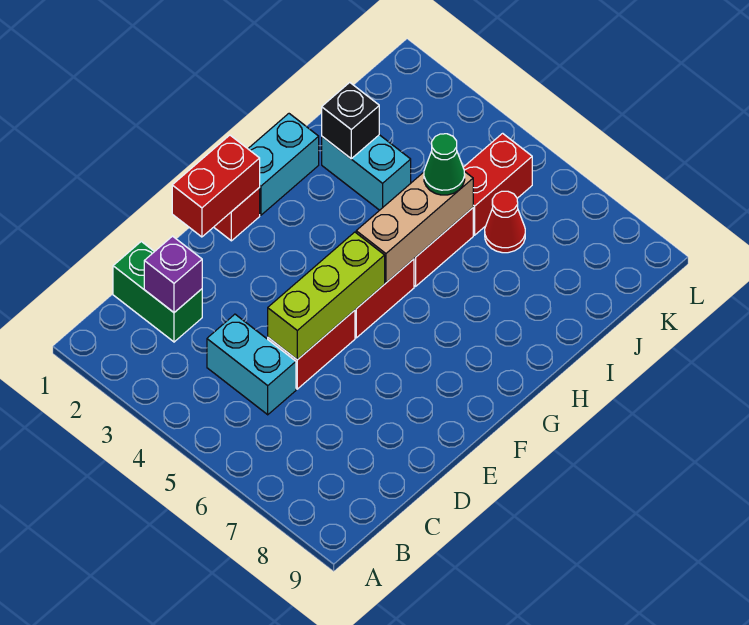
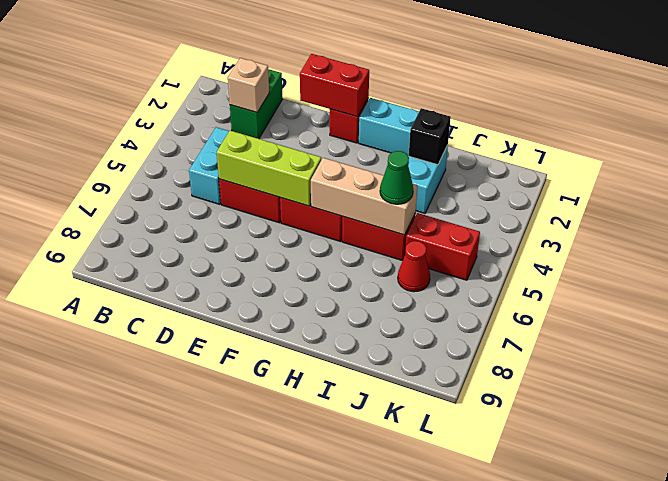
purple brick C2 level 2 -> tan brick C2 level 2

